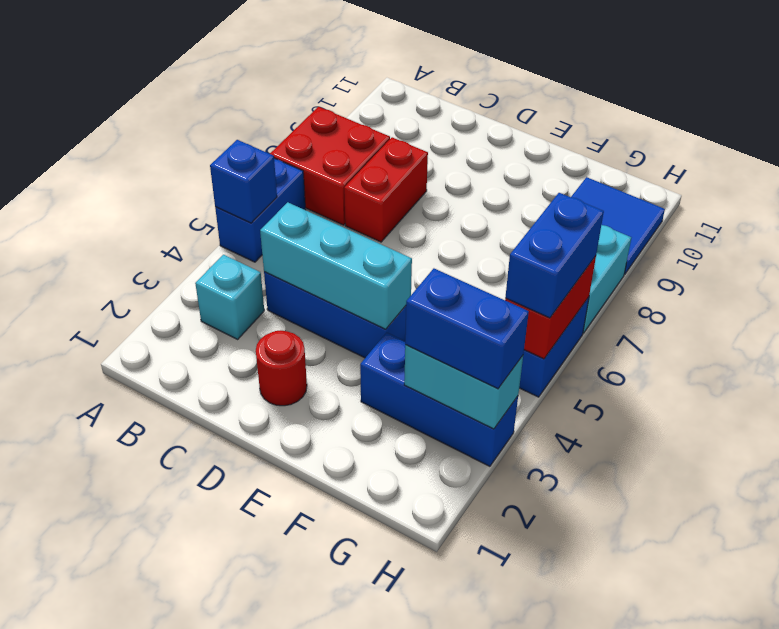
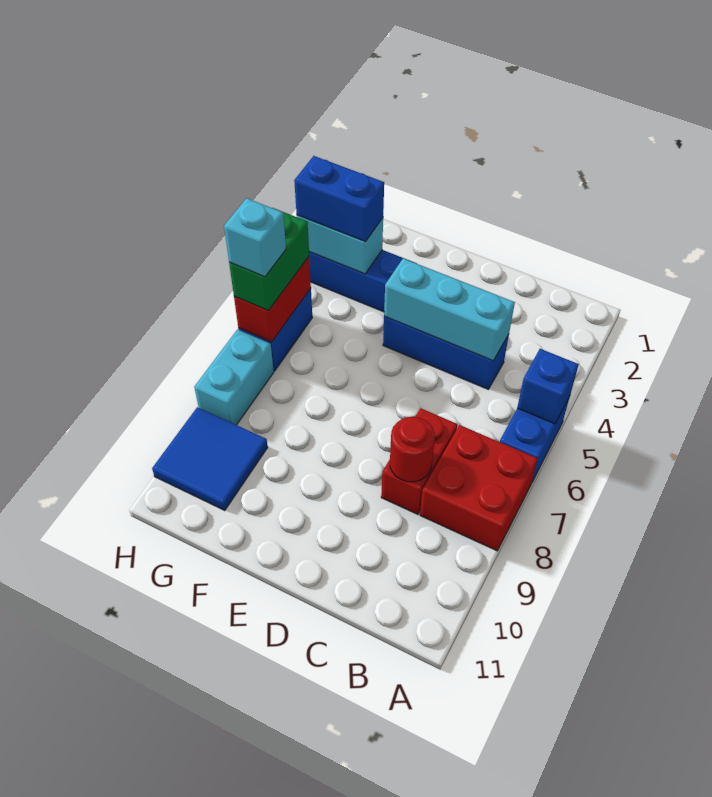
cyan brick B3 level 1 -> cyan brick H6 level 4
red round brick D2 level 1 -> red round brick C8 level 2
blue brick H5:H6 level 3 -> green brick H5:H6 level 3

